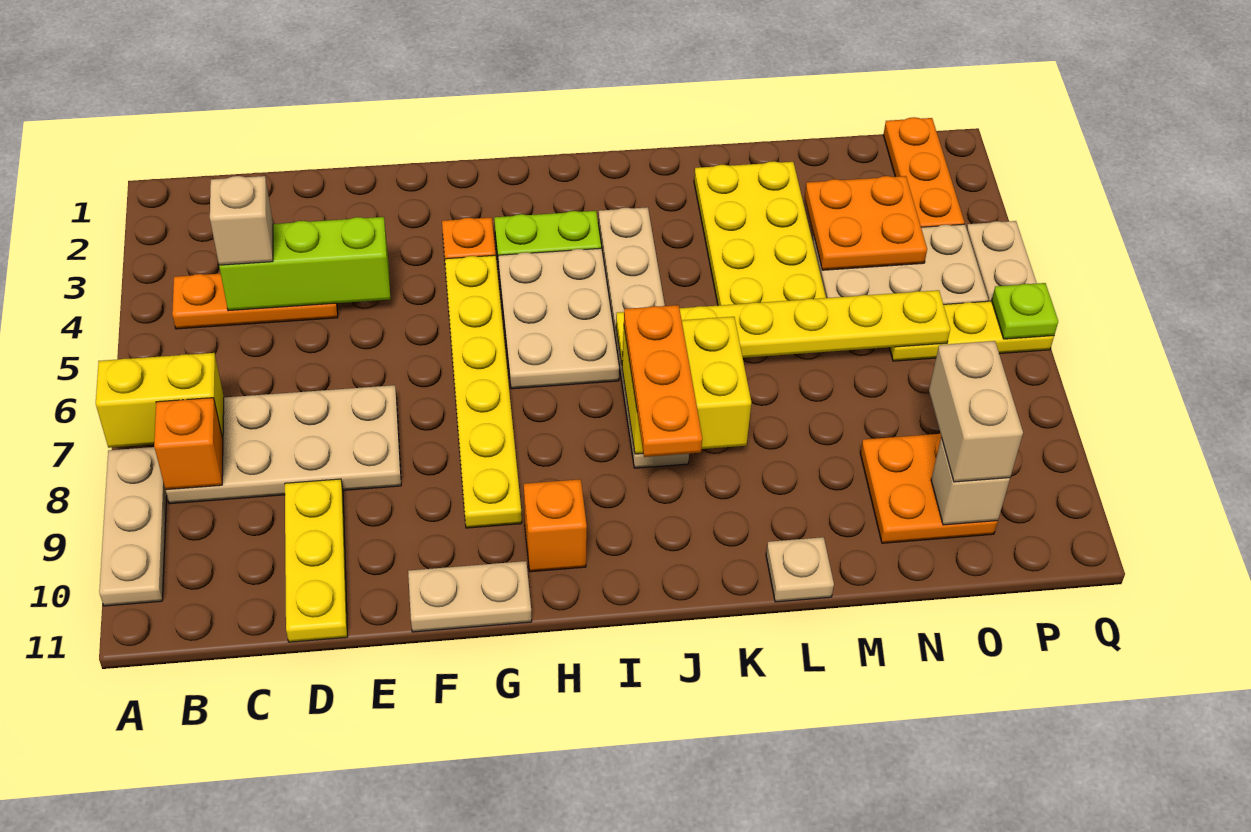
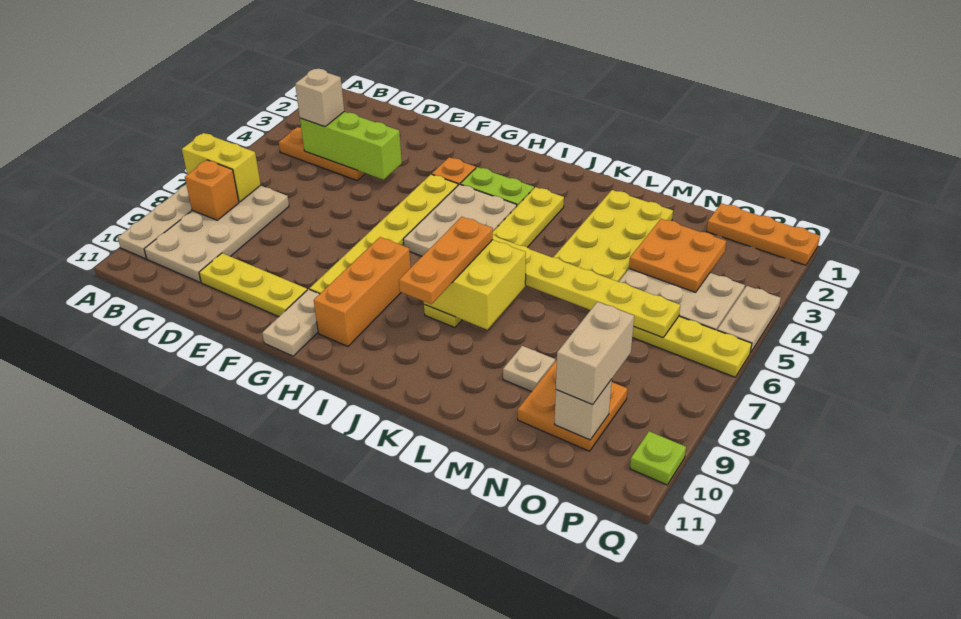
tan plate B7:E8 level 1 -> tan plate B7:C10 level 1
yellow plate D9:D11 level 1 -> yellow plate D10:F10 level 1
tan plate F11:G11 level 1 -> tan plate G10:G11 level 1
orange brick H10 level 1 -> orange brick H8:H10 level 1
tan plate J3:J8 level 1 -> yellow plate J3:J8 level 1
tan plate L11 level 1 -> tan plate M9 level 1
orange plate P1:P3 level 1 -> orange plate O1:Q1 level 1
lime plate Q6 level 2 -> lime plate Q10 level 1

